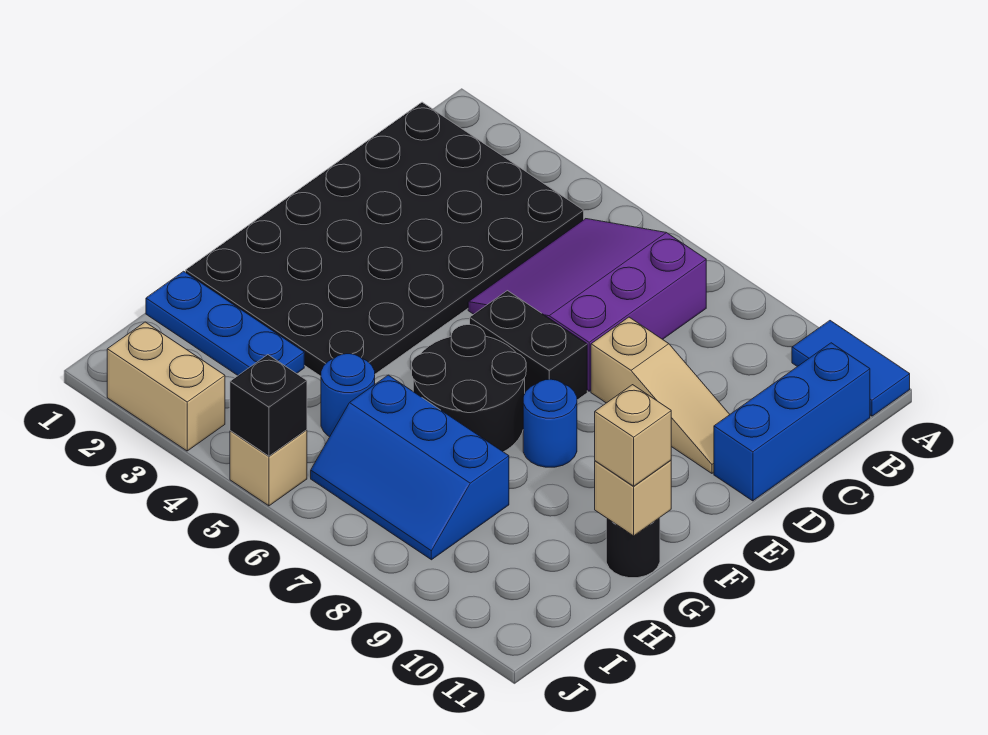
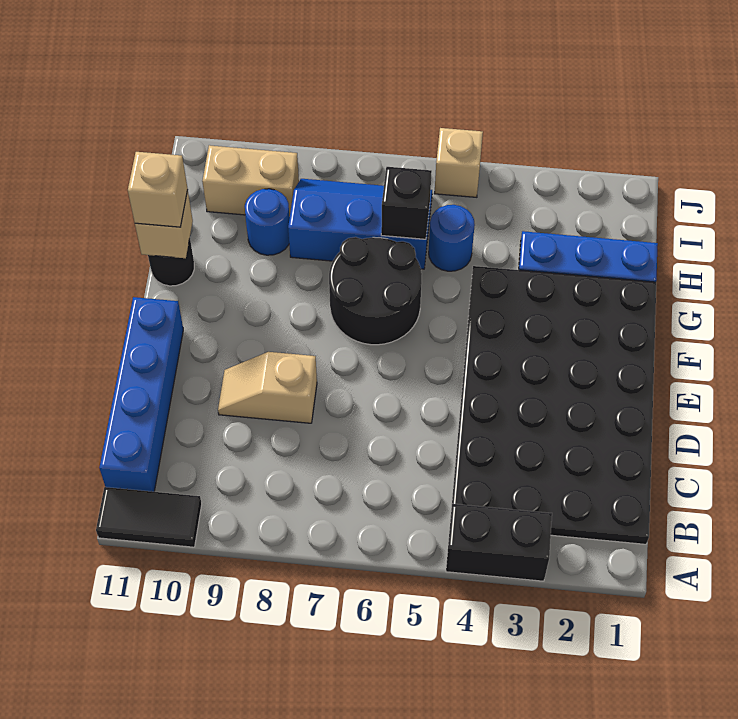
blue tile A10:A11 level 1 -> black tile A10:A11 level 1
purple slope B5:D7 level 1 top 7 -> none
blue brick B11:D11 level 1 -> blue brick B11:E11 level 1
tan slope D8:D10 level 1 top 8 -> tan slope D8:D9 level 1 top 8
black brick E6:E7 level 1 -> black brick A3:A4 level 1
blue round brick F8 level 1 -> blue round brick H9 level 1
tan brick J2:J3 level 1 -> tan brick I9:I10 level 1
black brick J5 level 2 -> black brick H6 level 2

